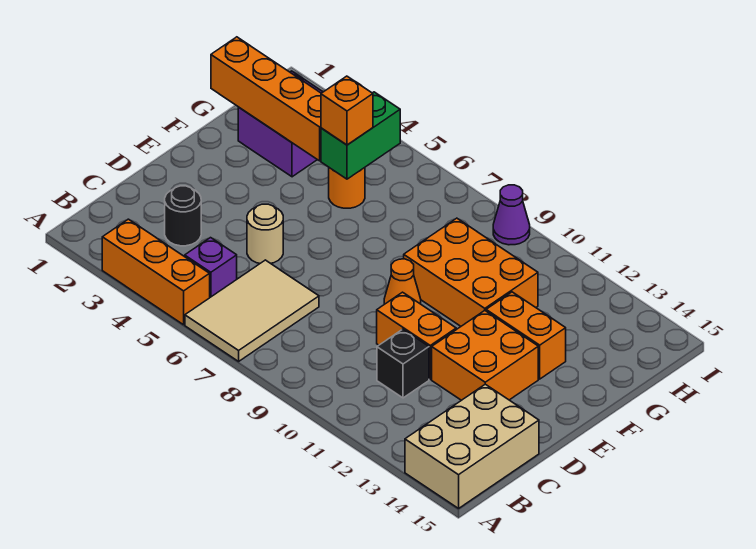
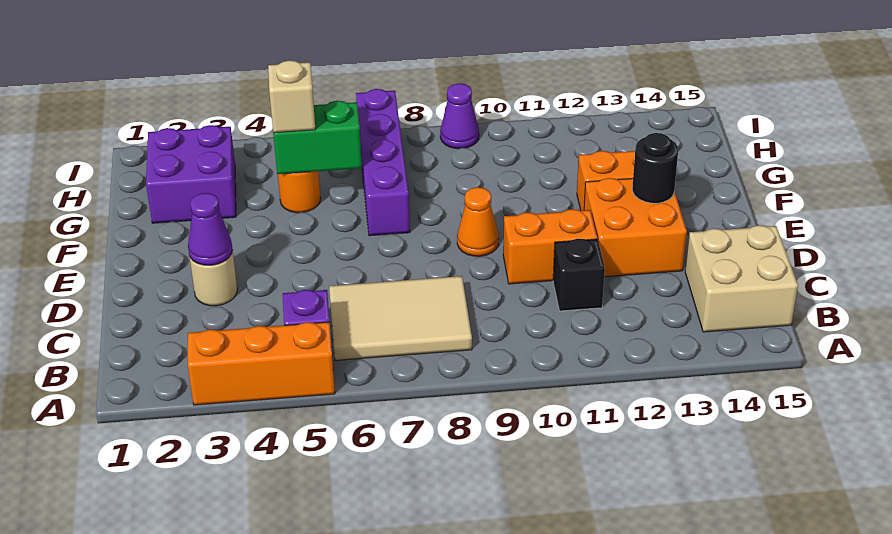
tan tile A6:C7 level 1 -> tan tile B6:C8 level 1
tan brick A14:C15 level 1 -> tan brick B14:C15 level 1
black round brick C3 level 1 -> black round brick E13 level 2
none -> purple cone D3 level 2
tan round brick D5 level 1 -> tan round brick D3 level 1
none -> purple brick F7:I7 level 1
orange brick F9:G11 level 1 -> none
orange brick G1:G4 level 2 -> none
green brick G5:H5 level 2 -> green brick G5:G6 level 2
orange brick G5 level 3 -> tan brick G5 level 3

